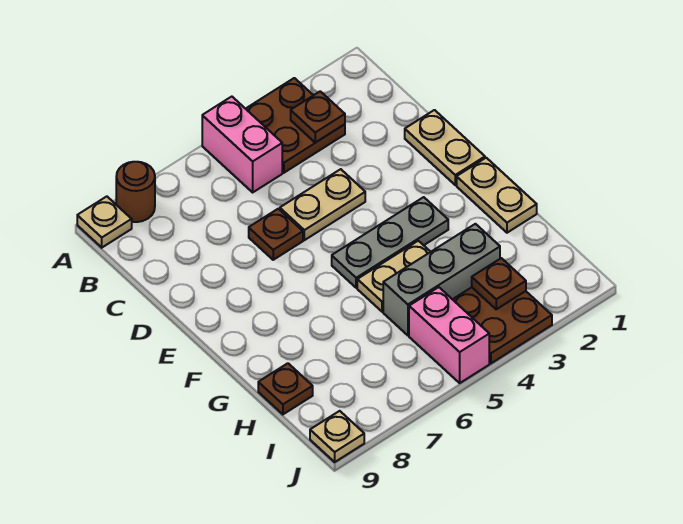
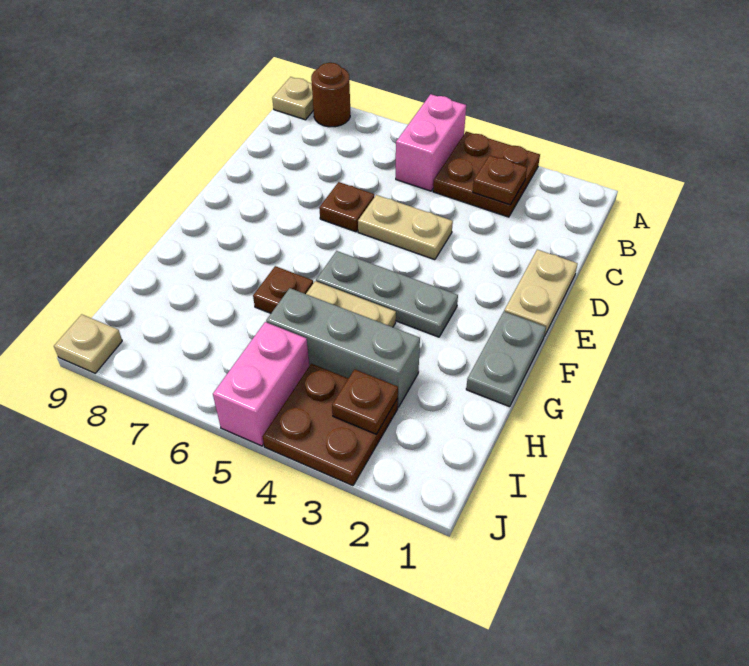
tan plate F1:G1 level 1 -> grey plate F1:G1 level 1
brown plate H9 level 1 -> brown plate G6 level 1

